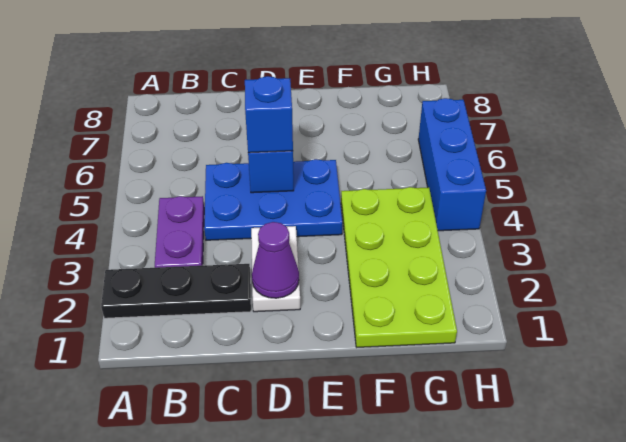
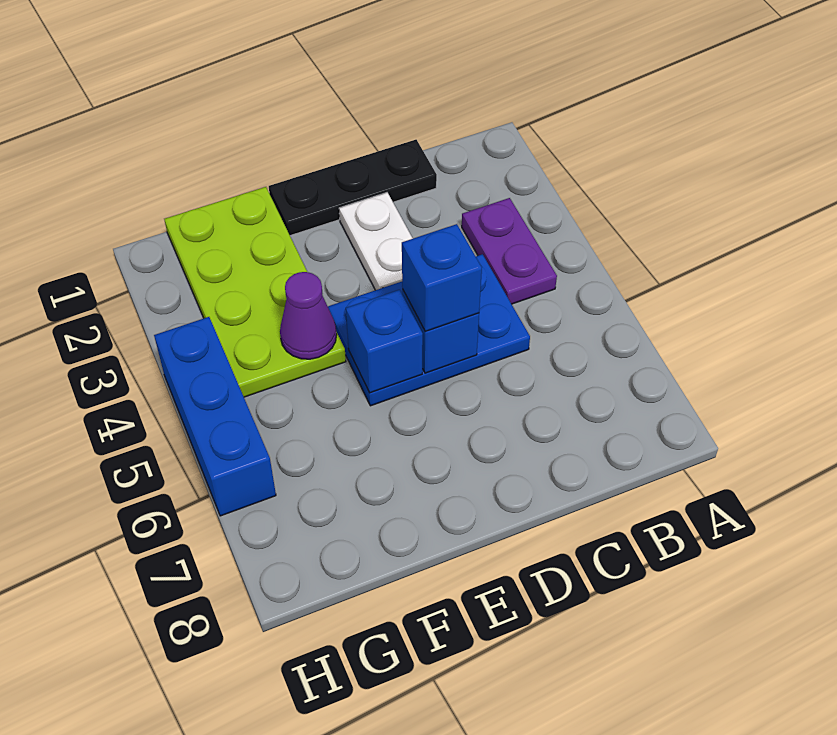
black plate A2:C2 level 1 -> black plate C1:E1 level 1
purple cone D2 level 2 -> purple cone F4 level 2
none -> blue brick E5 level 2

